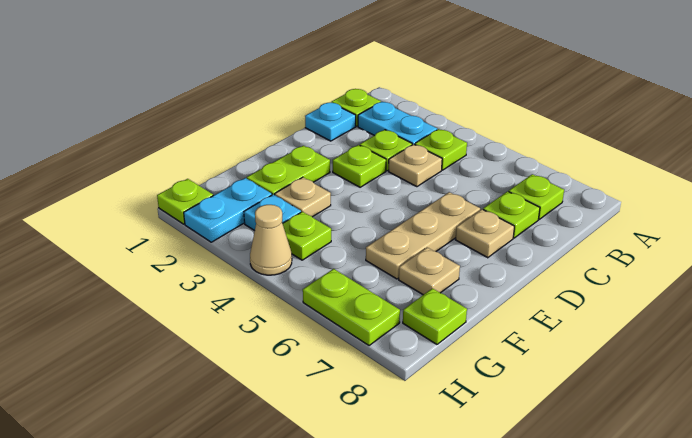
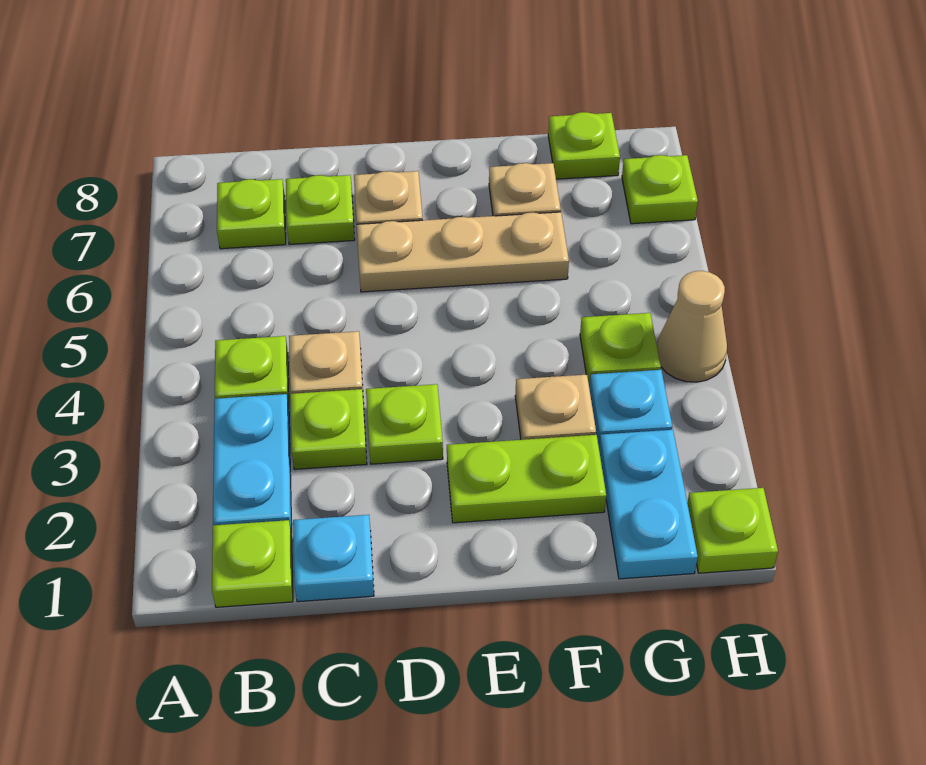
cyan plate G2:H2 level 1 -> cyan plate G1:G2 level 1
lime plate H6:H7 level 1 -> lime plate H7 level 1

